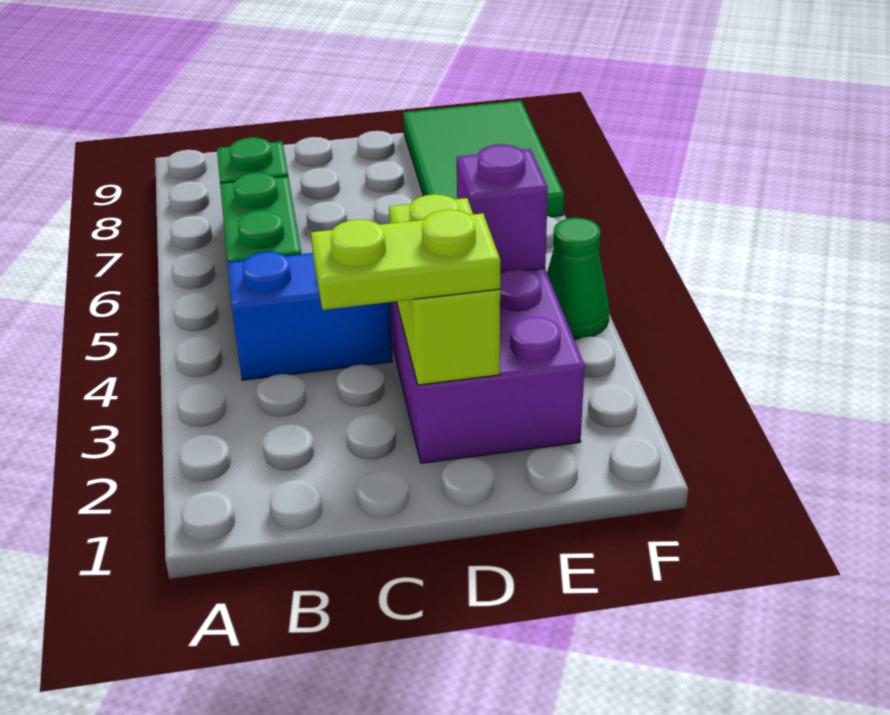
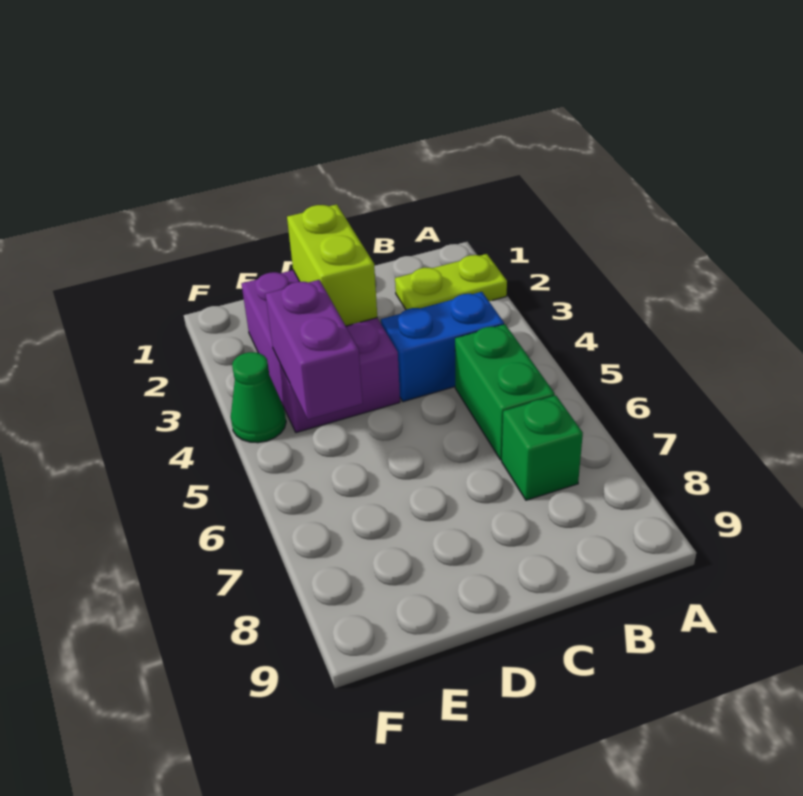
lime plate C2:D2 level 3 -> lime plate A2:B2 level 1
purple brick E4 level 2 -> purple brick E4:E5 level 2
green tile E7:F9 level 1 -> none

